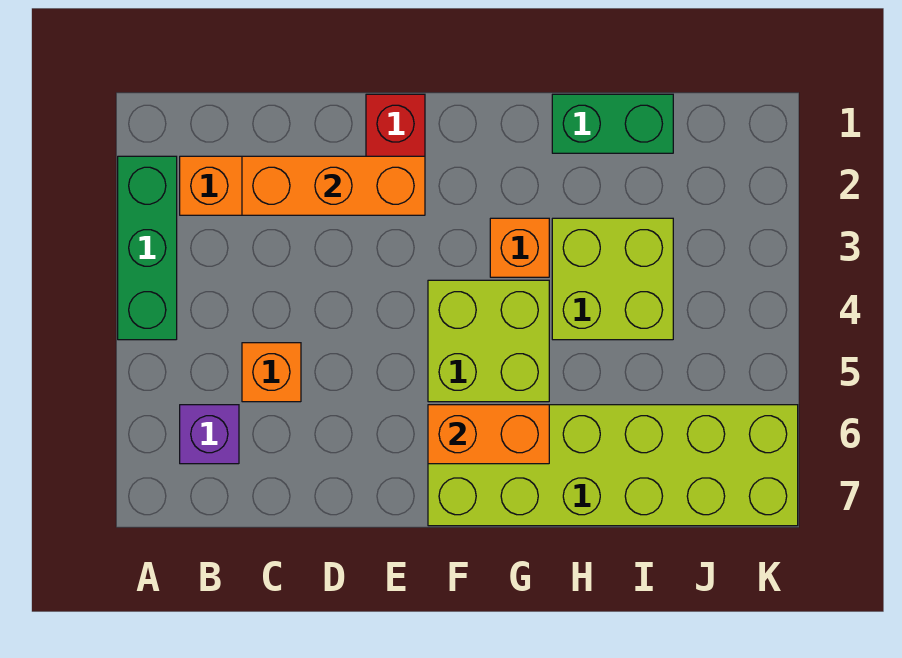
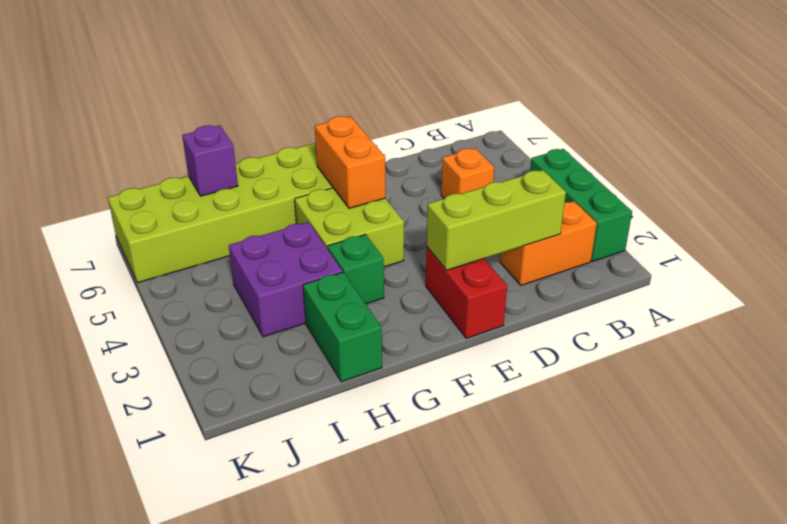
purple brick B6 level 1 -> purple brick I7 level 2
orange brick C2:E2 level 2 -> lime brick C2:E2 level 2
orange brick F6:G6 level 2 -> orange brick F5:F6 level 2
orange brick G3 level 1 -> green brick G3 level 1
green brick H1:I1 level 1 -> green brick H1:H2 level 1
lime brick H3:I4 level 1 -> purple brick H3:I4 level 1

